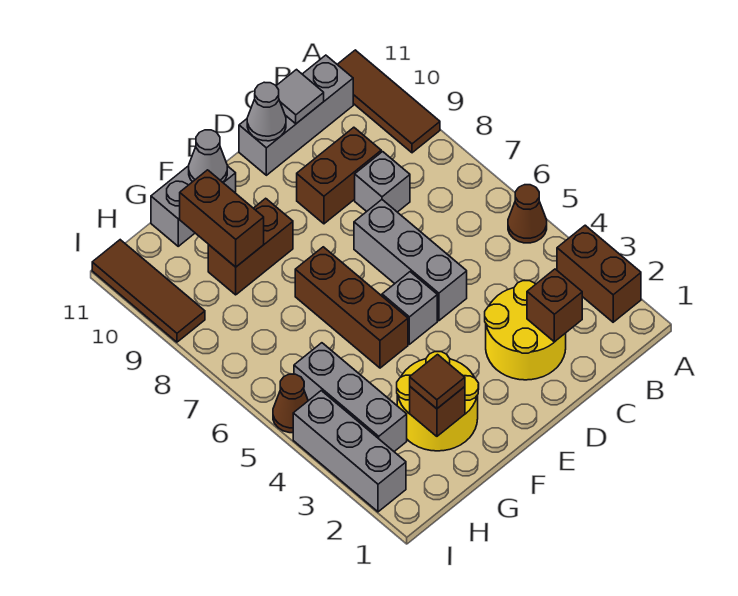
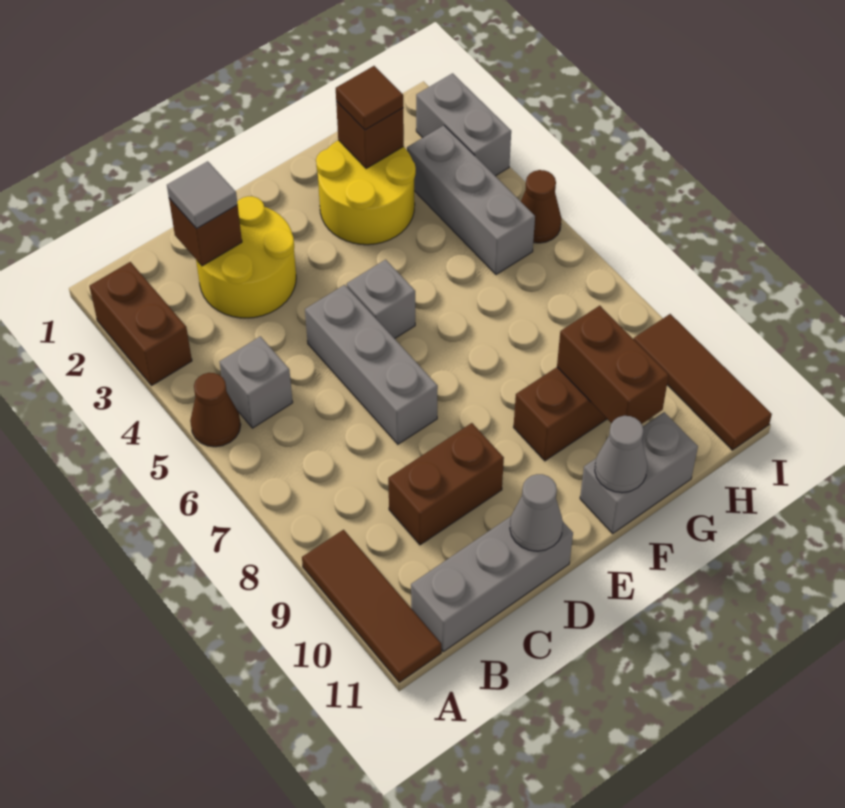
grey brick C8 level 1 -> grey brick B5 level 1
grey tile C11 level 2 -> grey tile C2 level 3
brown brick F5:F7 level 1 -> none
grey brick I2:I4 level 1 -> grey brick I2:I3 level 1

